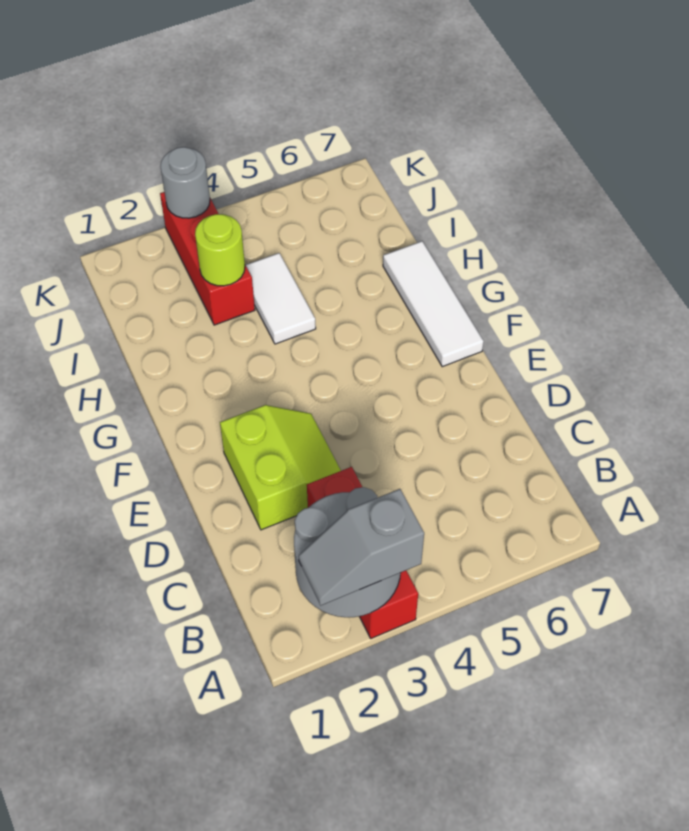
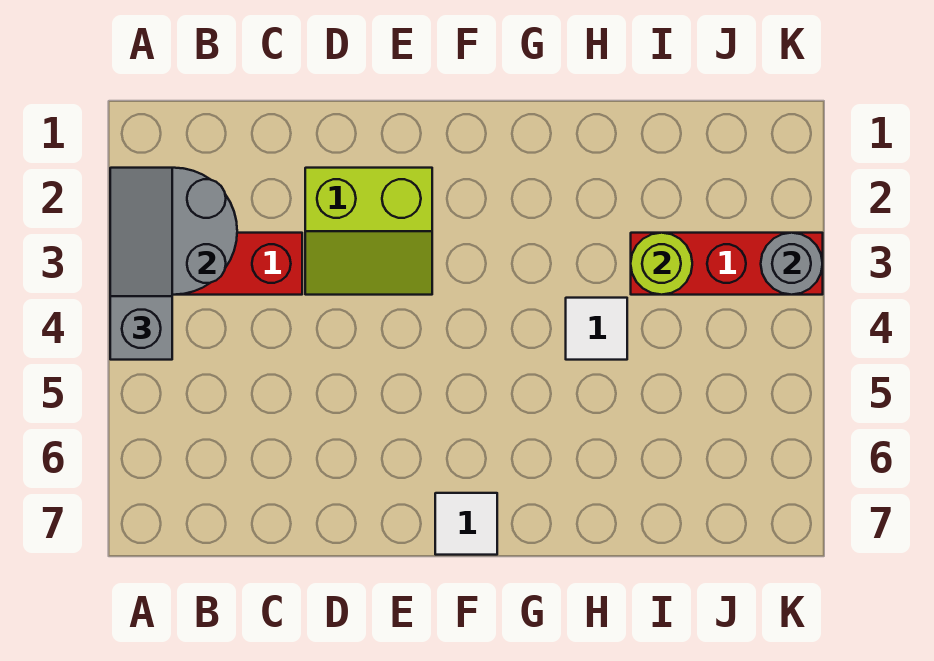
grey slope A2:A3 level 3 top 3 -> grey slope A2:A4 level 3 top 4
white tile F7:H7 level 1 -> white tile F7 level 1
white tile H4:I4 level 1 -> white tile H4 level 1

